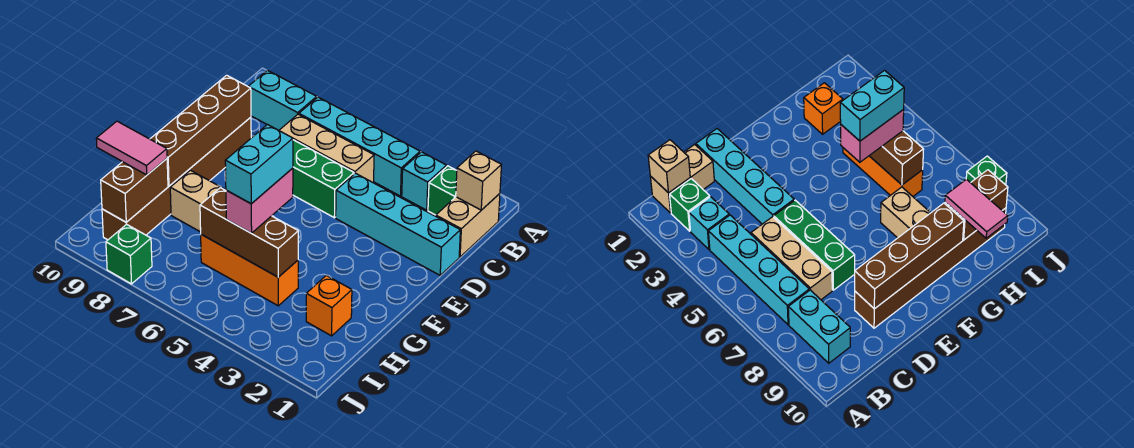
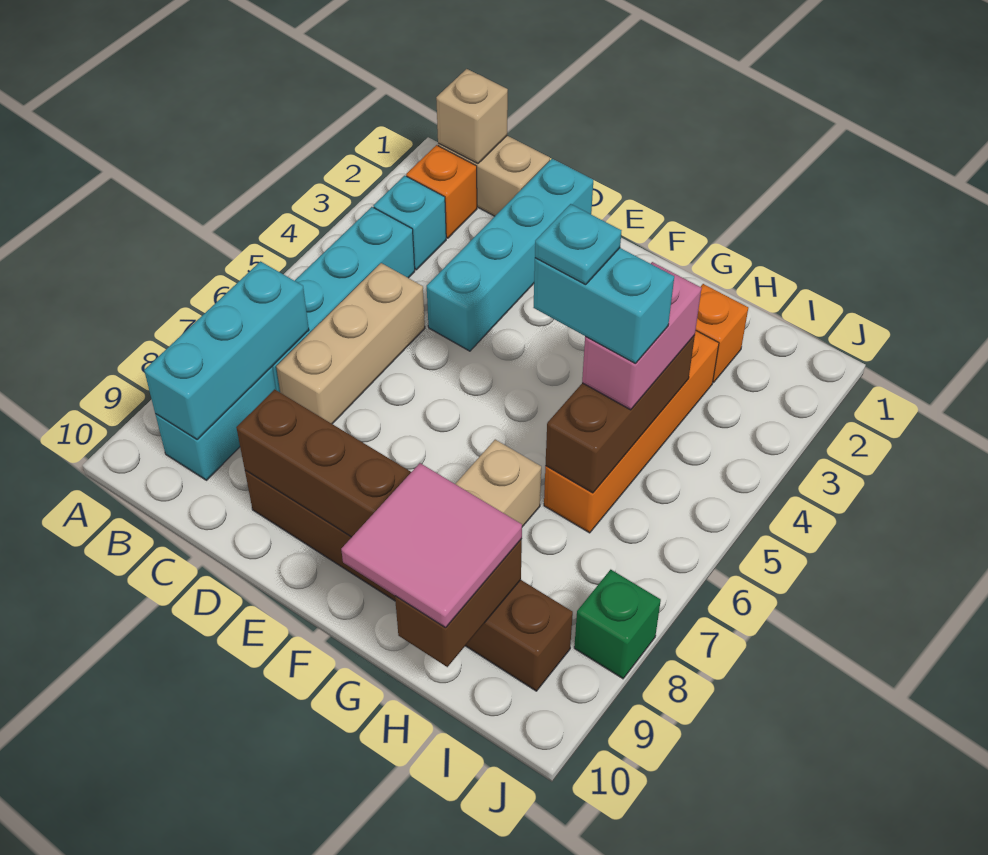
green brick B2 level 1 -> orange brick B2 level 1
none -> cyan brick B7:B9 level 2
green brick D5:D7 level 1 -> none
pink brick G5:H5 level 3 -> pink brick H4:H5 level 3
none -> cyan plate G5 level 5
orange brick H4:H6 level 1 -> orange brick H3:H6 level 1
brown brick H9:I9 level 2 -> brown brick H9:H10 level 2
pink tile H9:H10 level 3 -> pink tile G9:H10 level 3

